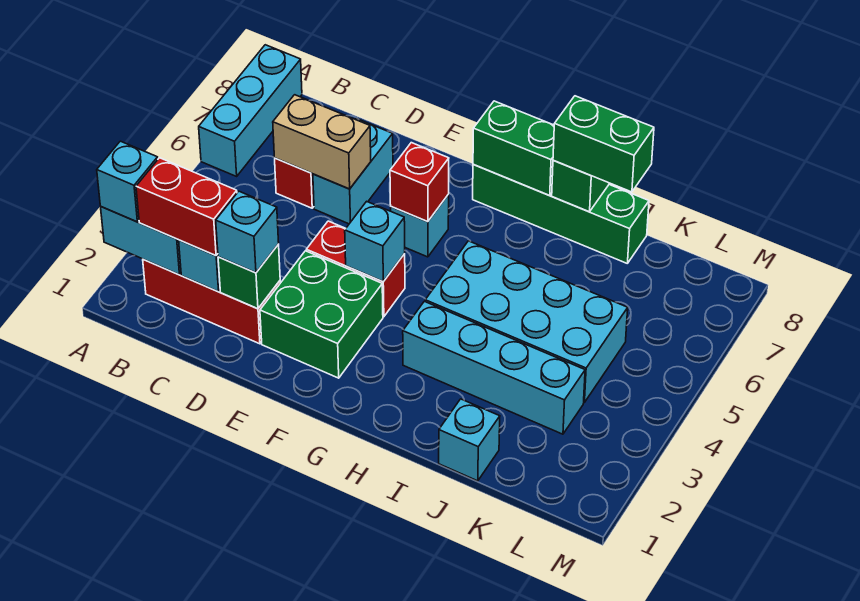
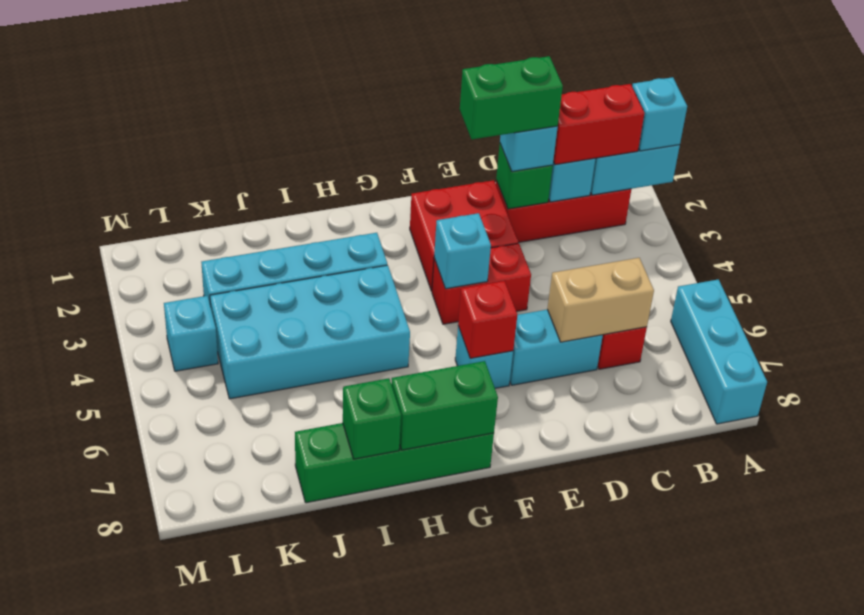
cyan brick D6:D7 level 1 -> cyan brick D6:E6 level 1
green brick E2:F3 level 1 -> red brick E2:F3 level 1
green brick I8:J8 level 3 -> green brick D2:E2 level 4
cyan brick J1 level 1 -> cyan brick L4 level 1

